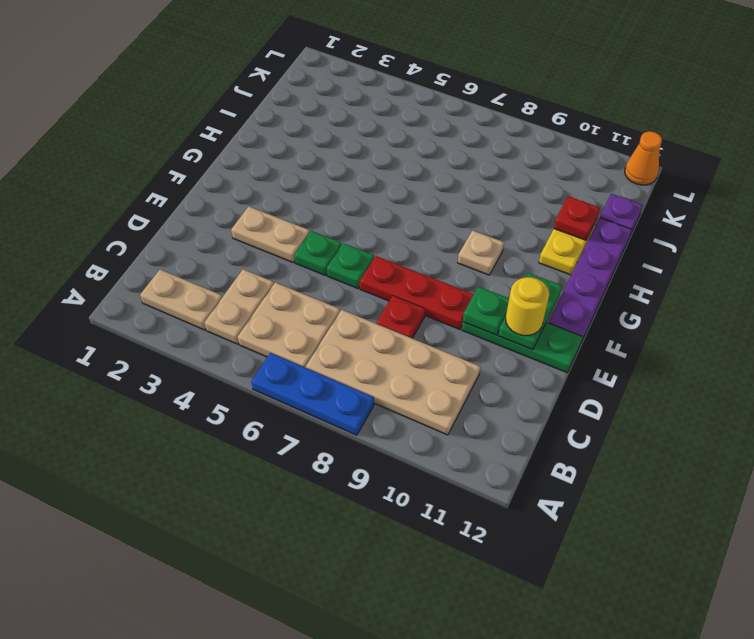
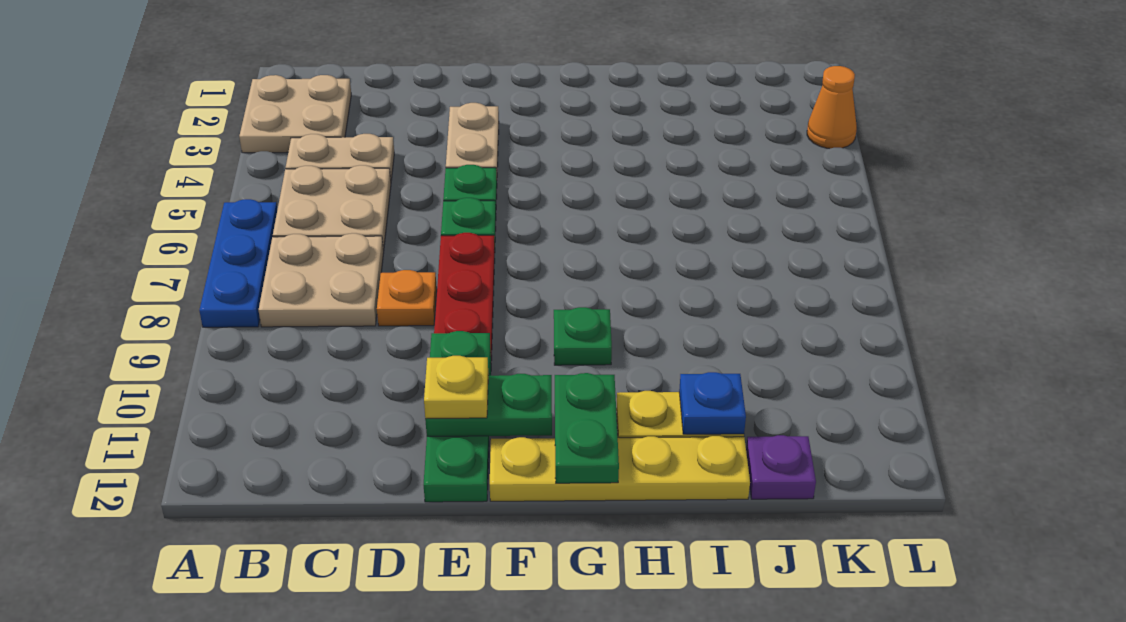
tan plate B2:B3 level 1 -> tan plate A2:B3 level 1
tan plate B7:C10 level 1 -> tan plate B7:C8 level 1
red plate D8 level 1 -> orange plate D8 level 1
yellow round brick E11 level 3 -> yellow plate E11 level 3
purple plate F12:I12 level 1 -> yellow plate F12:I12 level 1
tan plate G9 level 1 -> green plate G9 level 1
none -> green plate G11:G12 level 2
red plate I11 level 2 -> blue plate I11 level 2
orange cone L12 level 1 -> orange cone L3 level 1

